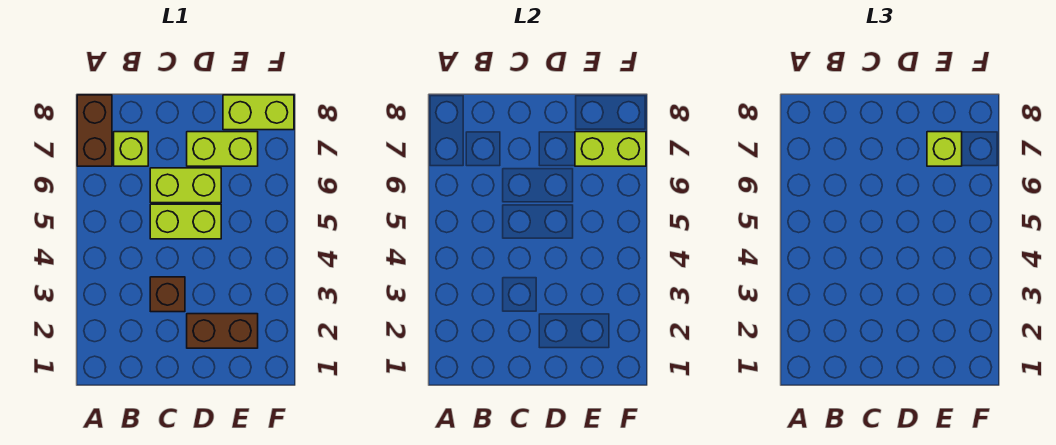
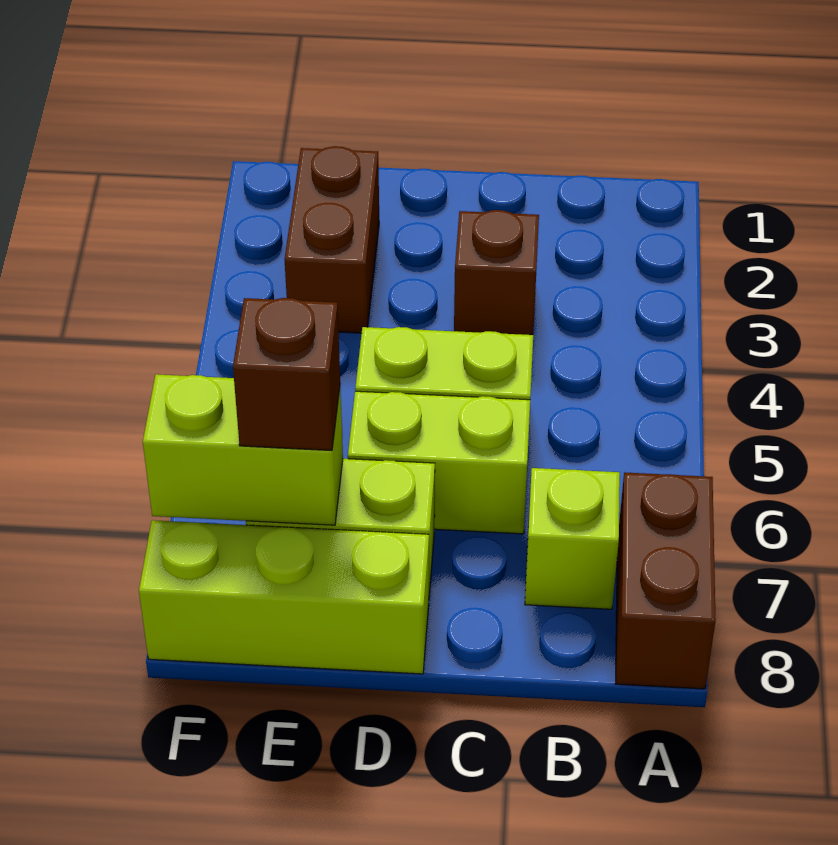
brown brick D2:E2 level 1 -> brown brick E2:E3 level 1
lime brick E7 level 3 -> brown brick E7 level 3
lime brick E8:F8 level 1 -> lime brick D8:F8 level 1

